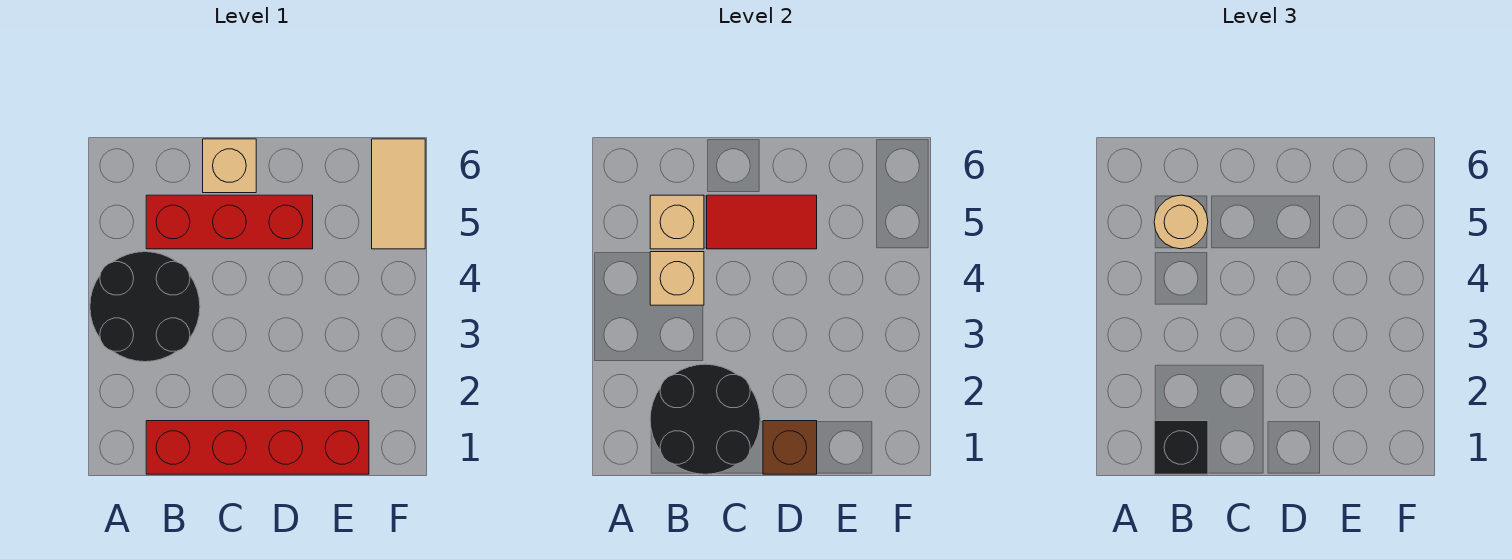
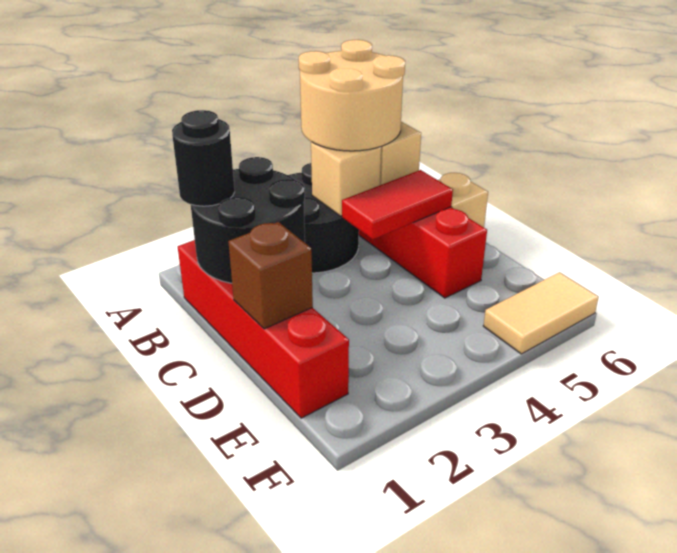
black brick B1 level 3 -> black round brick B1 level 3
tan round brick B5 level 3 -> tan round brick A4:B5 level 3
red tile C5:D5 level 2 -> red tile C4:C5 level 2

